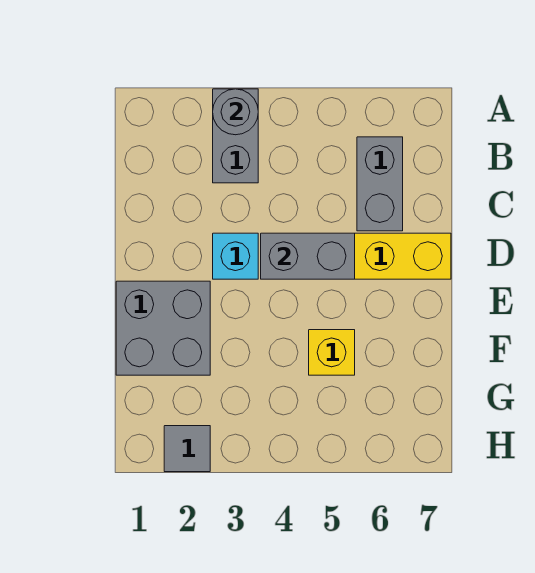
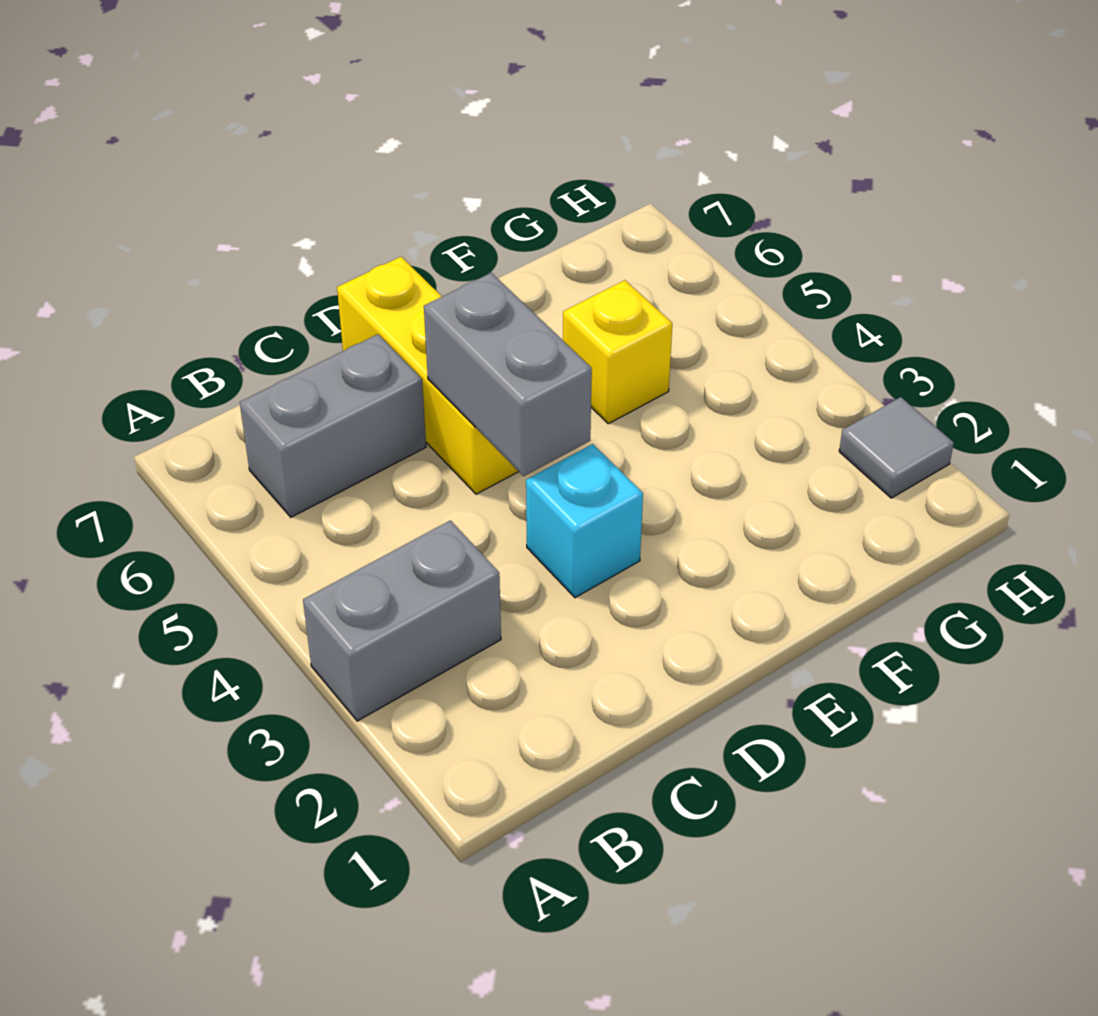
grey round brick A3 level 2 -> none
grey brick E1:F2 level 1 -> none

